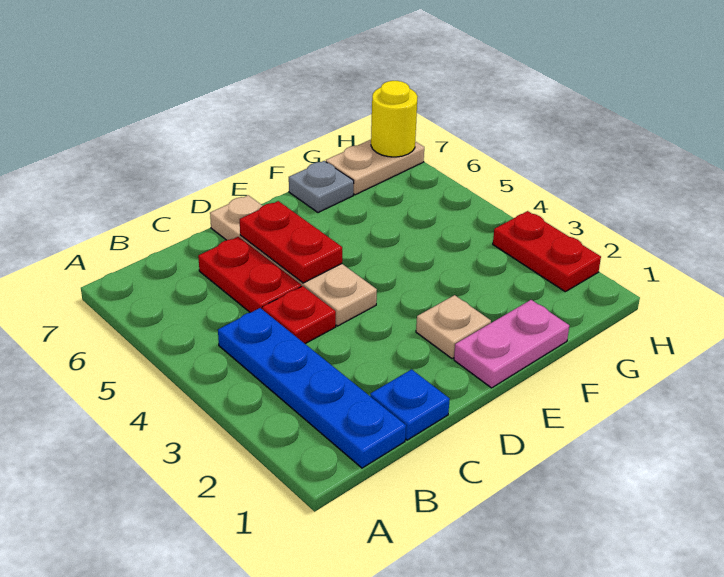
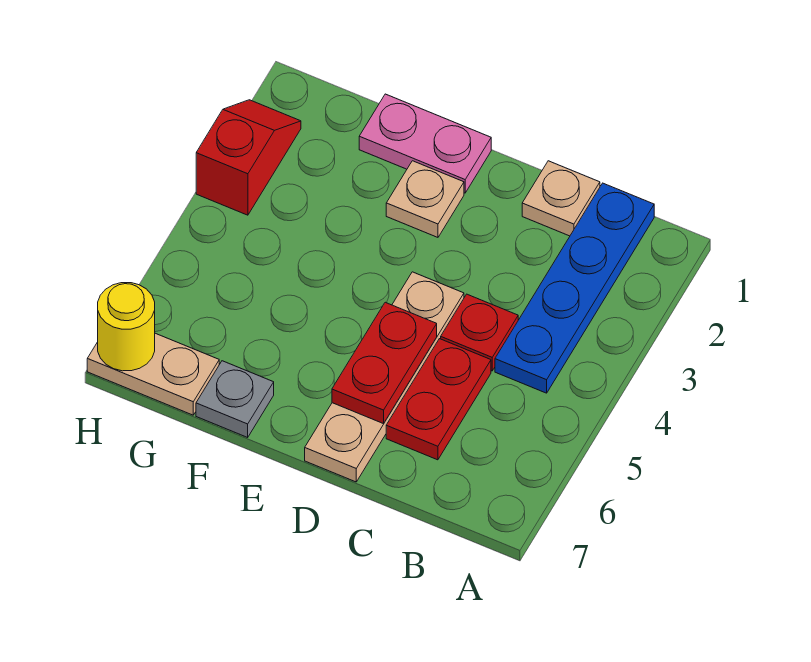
blue plate C1 level 1 -> tan plate C1 level 1
red plate H2:H3 level 1 -> red slope H2:H3 level 1 top 3

